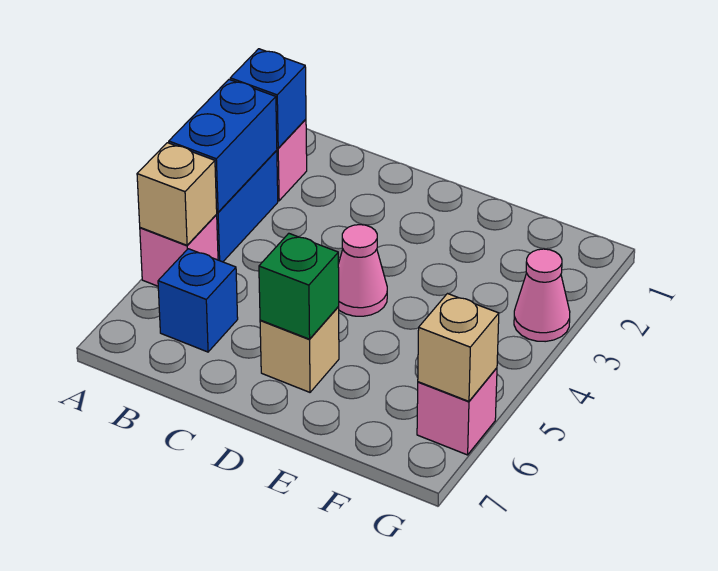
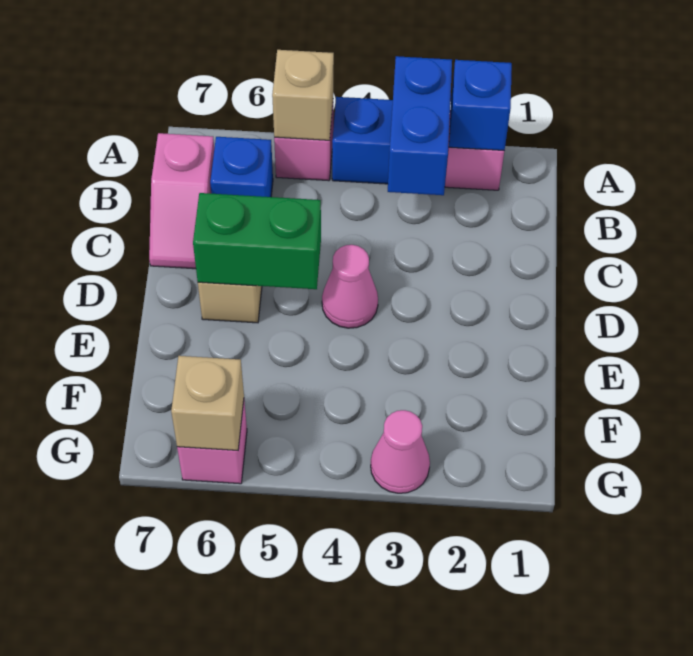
blue brick A3:A4 level 2 -> blue brick A3:B3 level 2
none -> pink slope B7:C7 level 1 top B
green brick D6 level 2 -> green brick D5:D6 level 2

